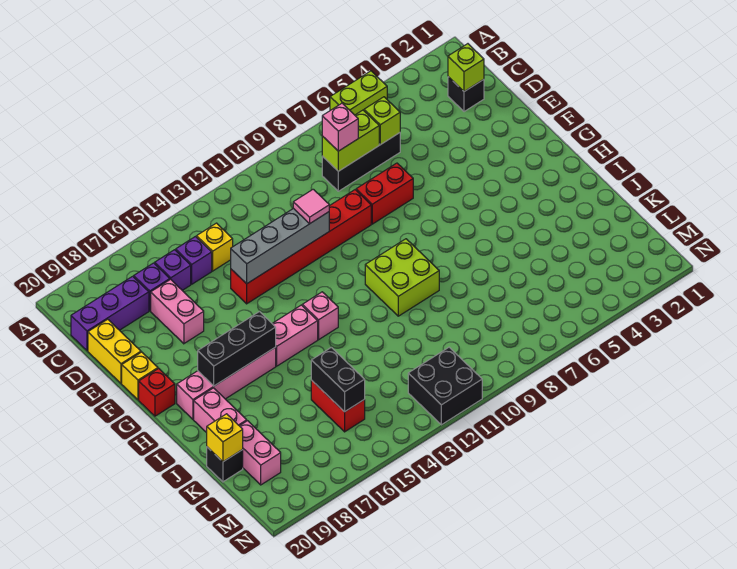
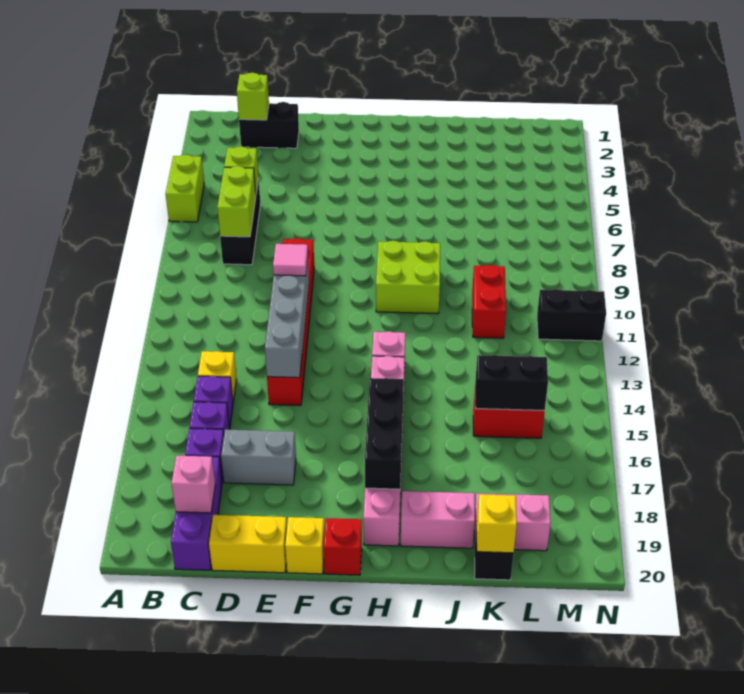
black brick C2 level 1 -> black brick C2:D2 level 1
pink brick C8 level 3 -> pink brick C19 level 2
pink brick D17:E17 level 1 -> grey brick D17:E17 level 1
red brick E7:E8 level 1 -> red brick K10:K11 level 1
black brick M11:N12 level 1 -> black brick M11:N11 level 1

